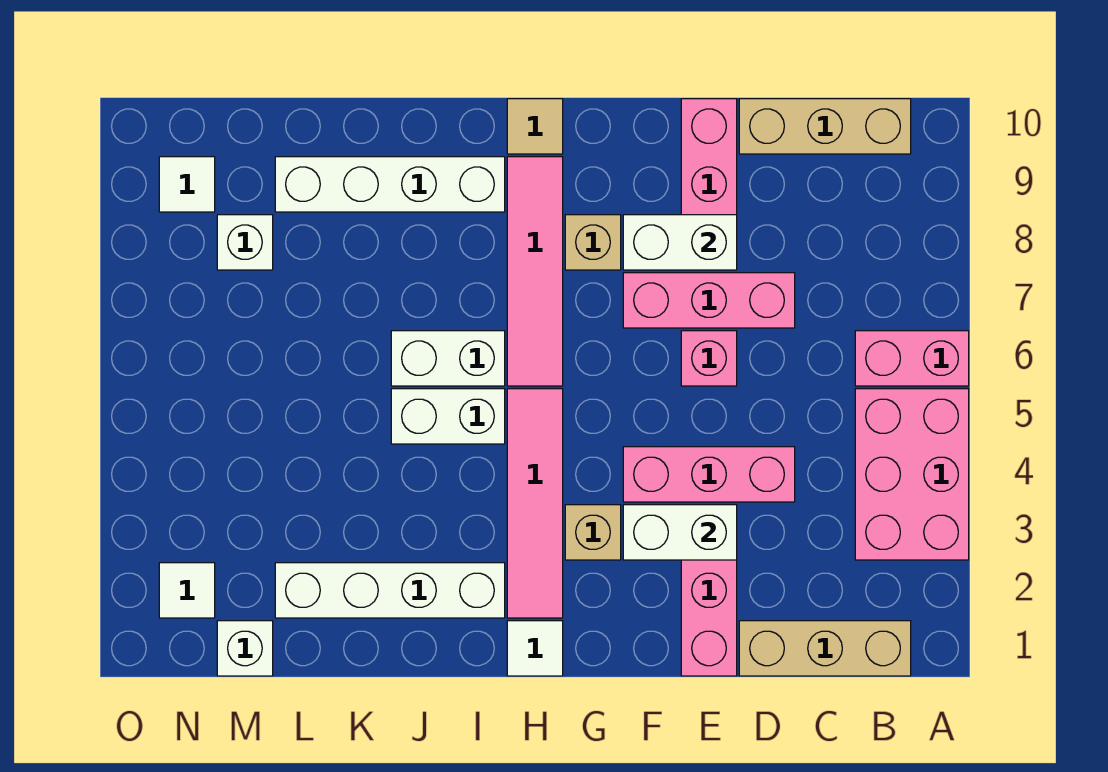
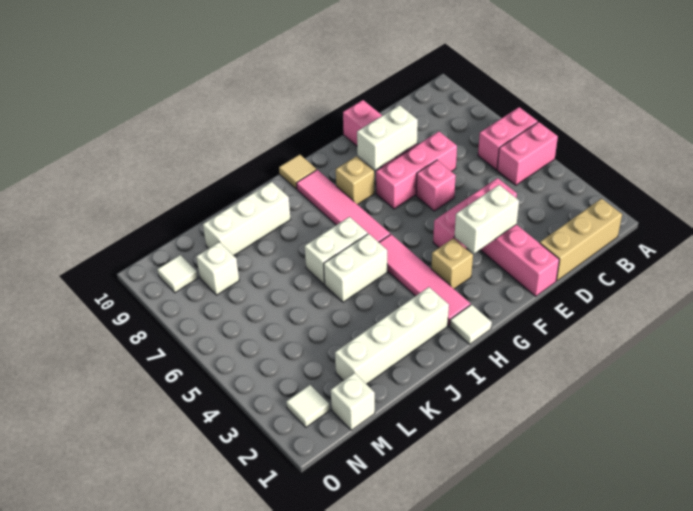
pink brick A3:B5 level 1 -> pink brick A5:B5 level 1
tan brick B10:D10 level 1 -> none
white brick I9:L9 level 1 -> white brick J9:L9 level 1

